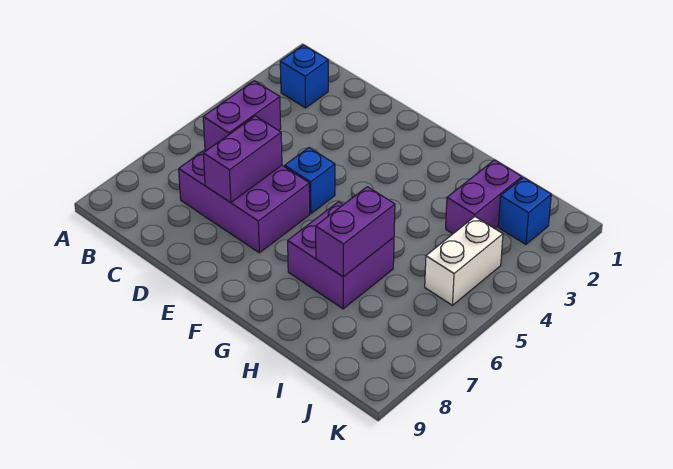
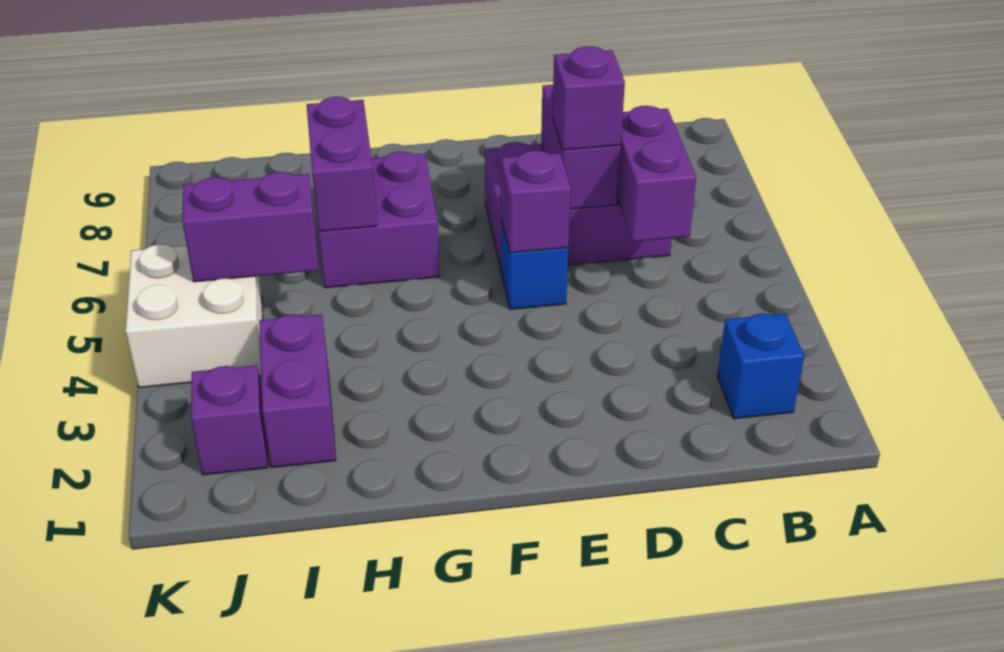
none -> purple brick D6 level 3
none -> purple brick E5 level 2
none -> purple brick I5:J5 level 2
blue brick J2 level 1 -> purple brick J2 level 1
white brick J4:J5 level 1 -> white brick J4:K5 level 1

